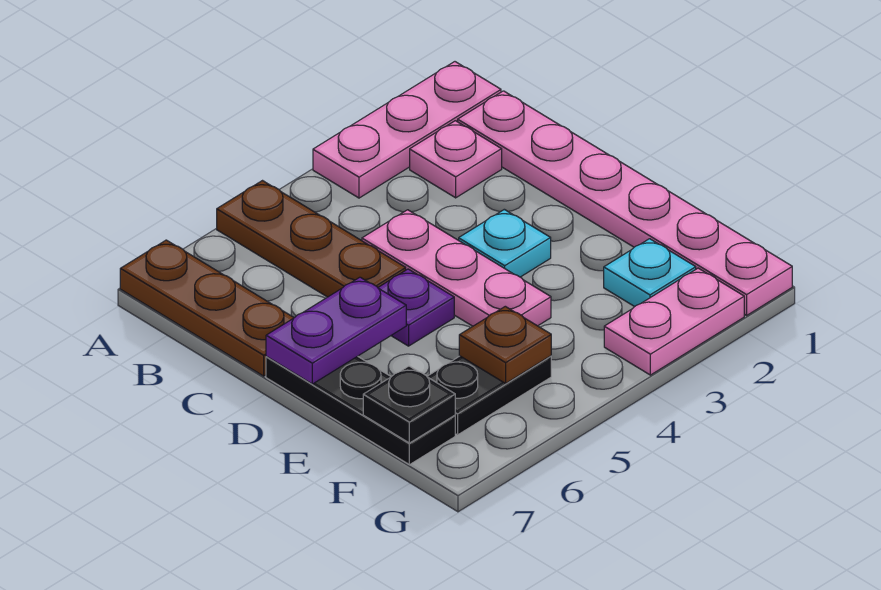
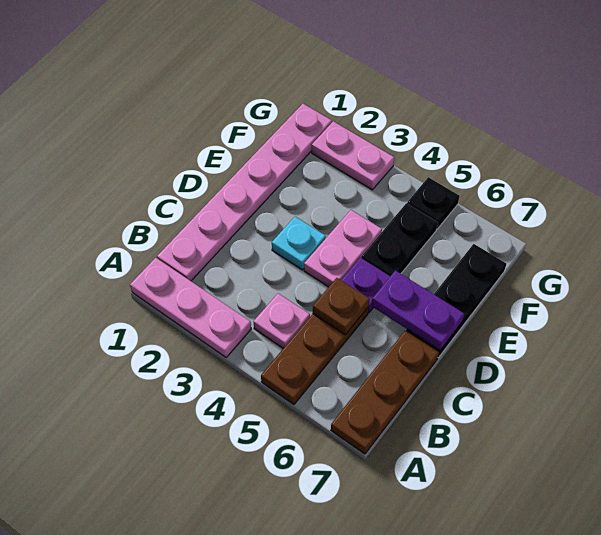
pink plate B2 level 1 -> pink plate B4 level 1
pink plate C4:E4 level 1 -> pink plate D4:E4 level 1
cyan plate F2 level 1 -> none
black plate F5:F6 level 1 -> black plate E5:F5 level 1
brown plate F5 level 2 -> brown plate C5 level 2
black plate F7 level 2 -> black plate G5 level 1

